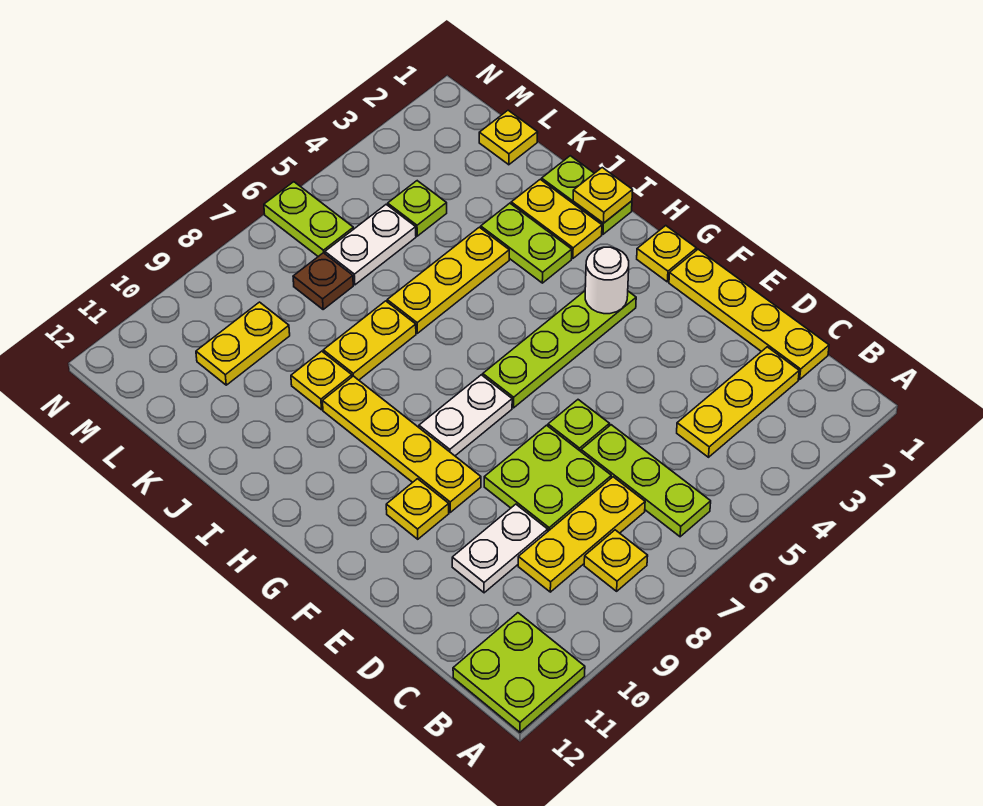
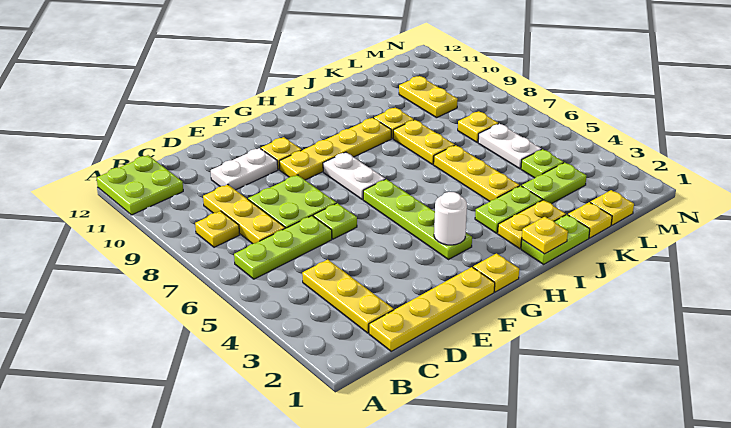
white plate D9:D10 level 1 -> white plate D10:E10 level 1
none -> yellow plate K1 level 1
brown plate L7 level 1 -> yellow plate L7 level 1
lime plate M6:N6 level 1 -> lime plate K3:L3 level 1

